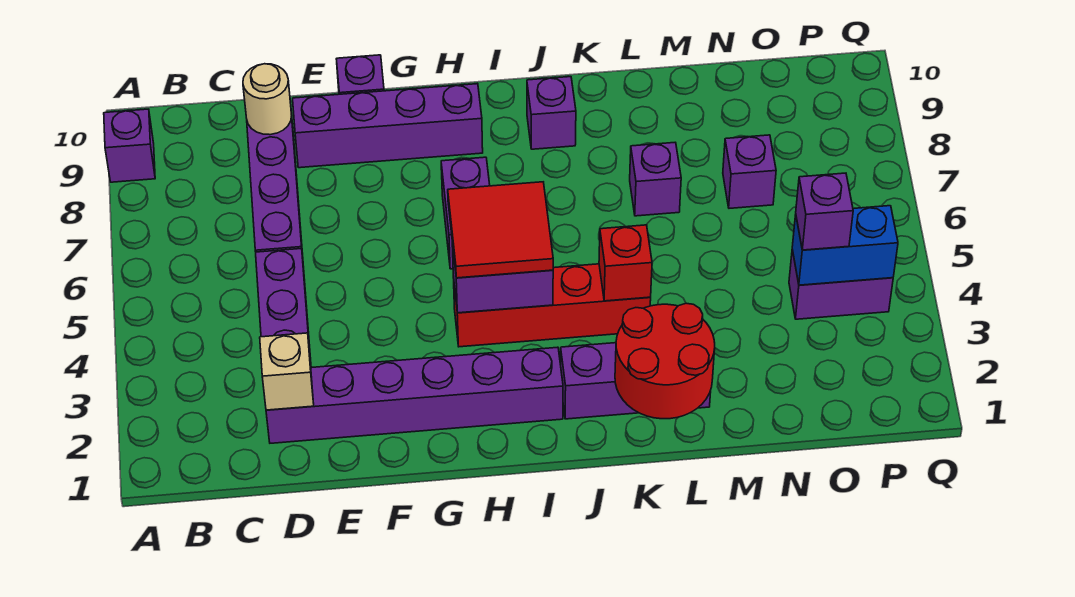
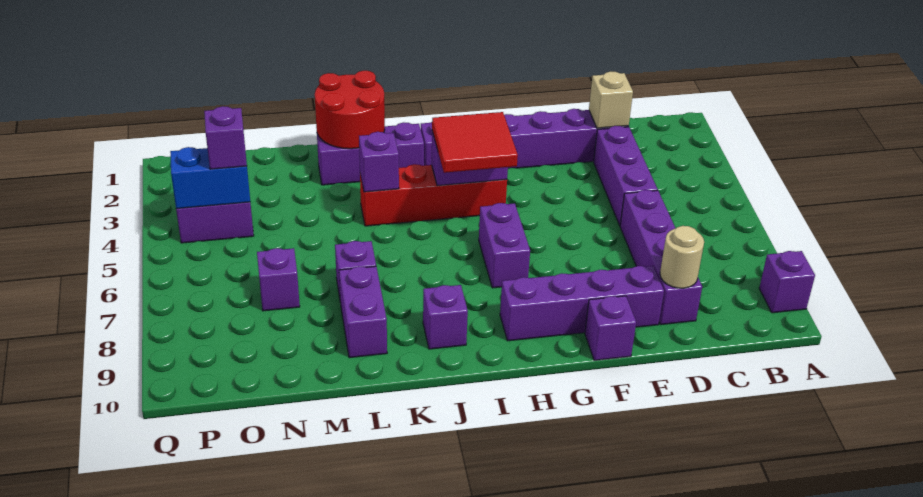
red brick K4 level 2 -> purple brick K4 level 2
none -> purple brick L8:L9 level 1

